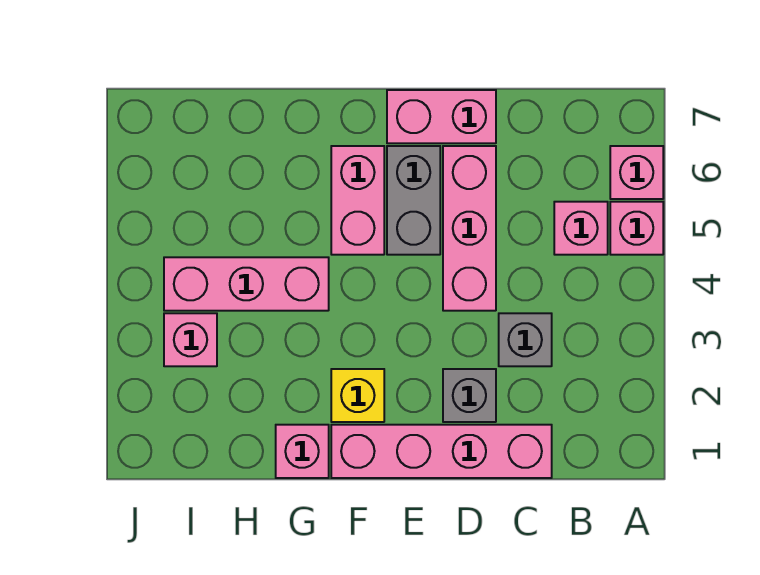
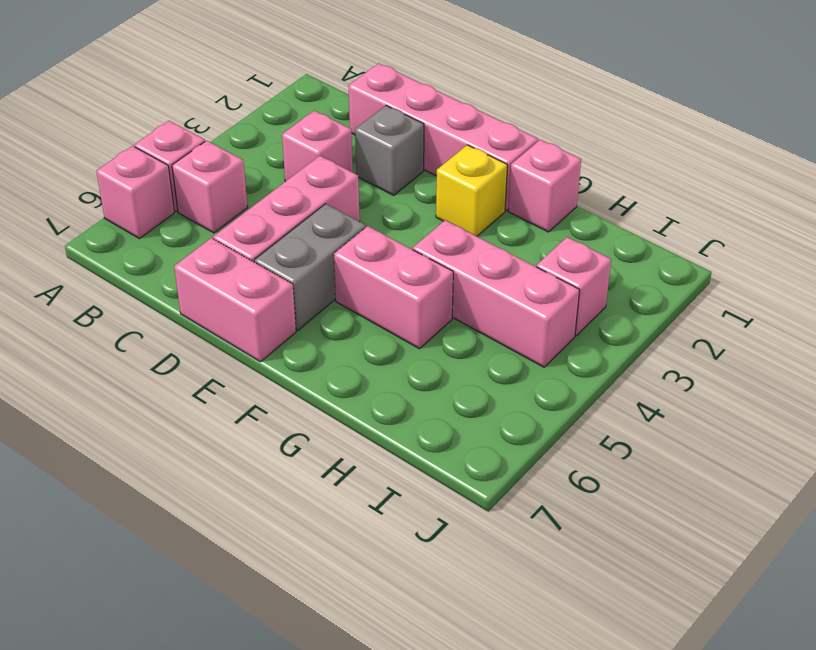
grey brick C3 level 1 -> pink brick C3 level 1
pink brick F5:F6 level 1 -> pink brick F5:G5 level 1

